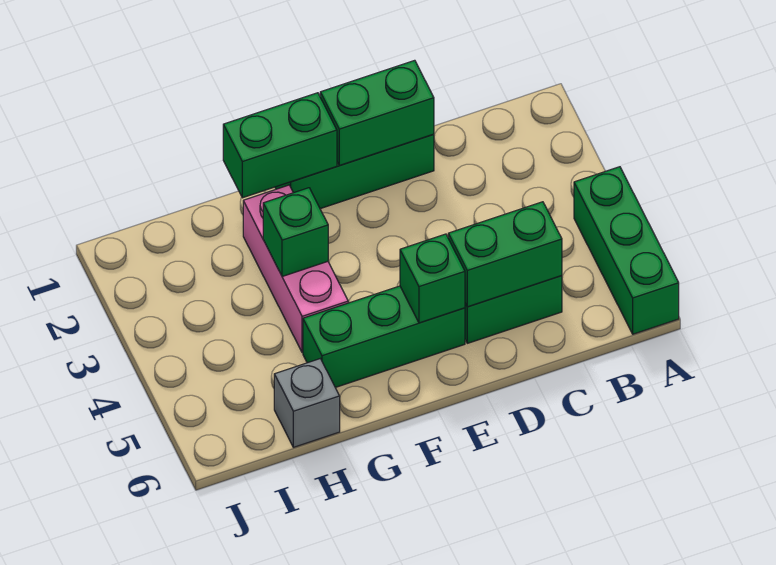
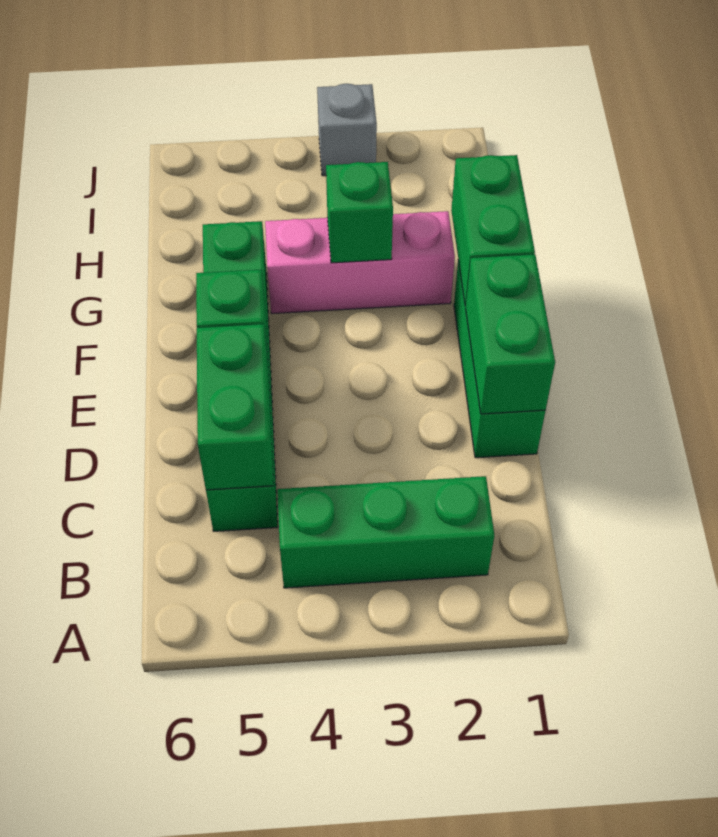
green brick A4:A6 level 1 -> green brick B2:B4 level 1
grey brick H6 level 1 -> grey brick J3 level 1

